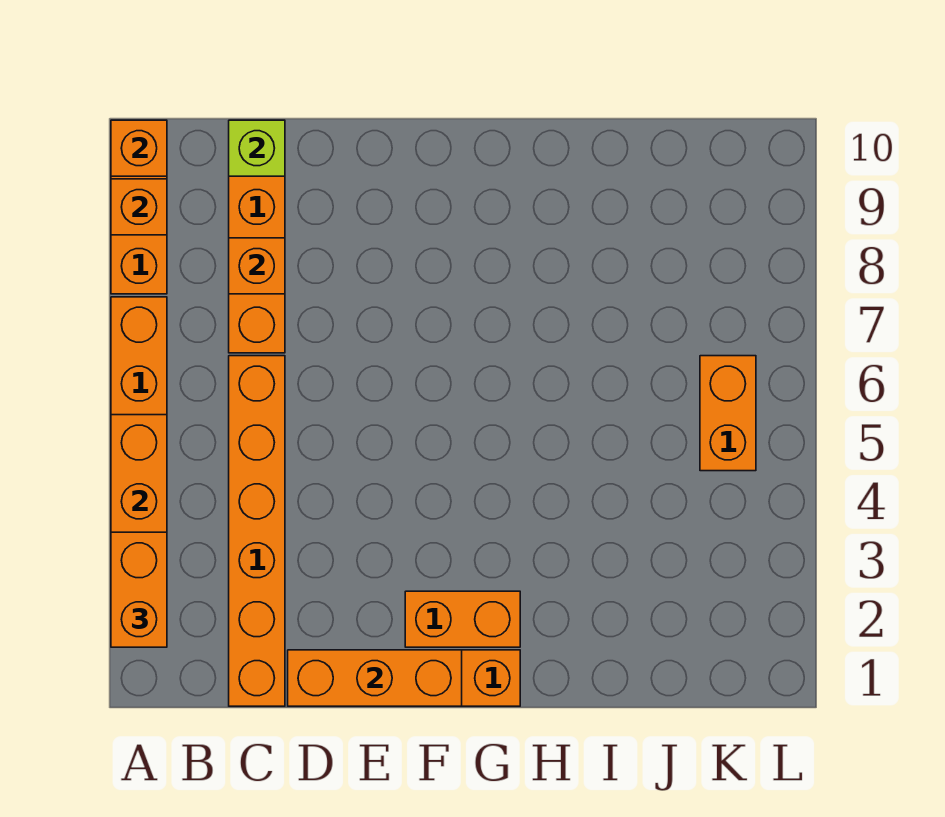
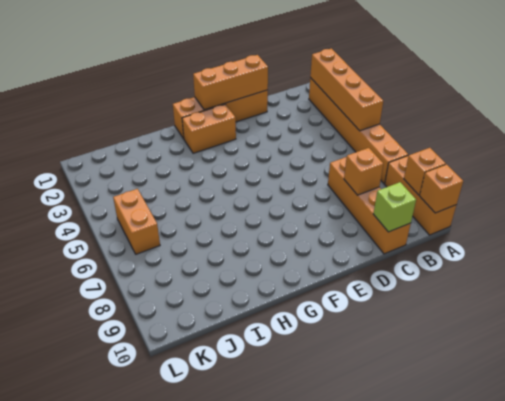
orange brick A2:A3 level 3 -> none
orange brick C1:C6 level 1 -> none

